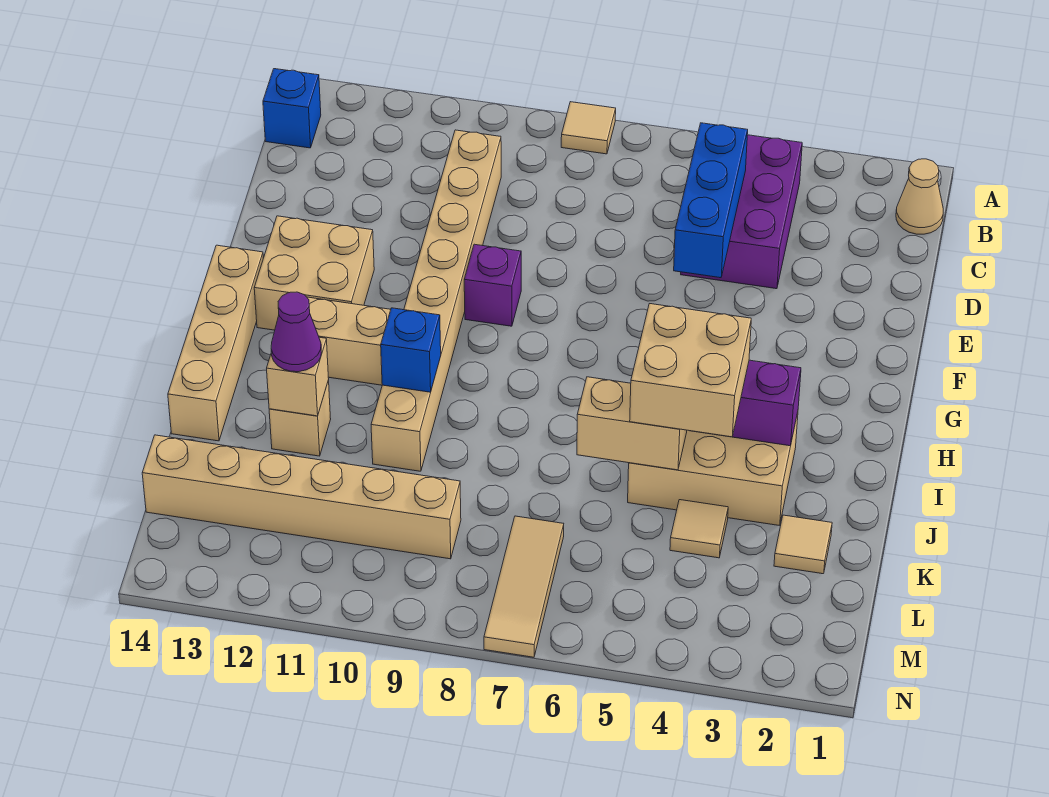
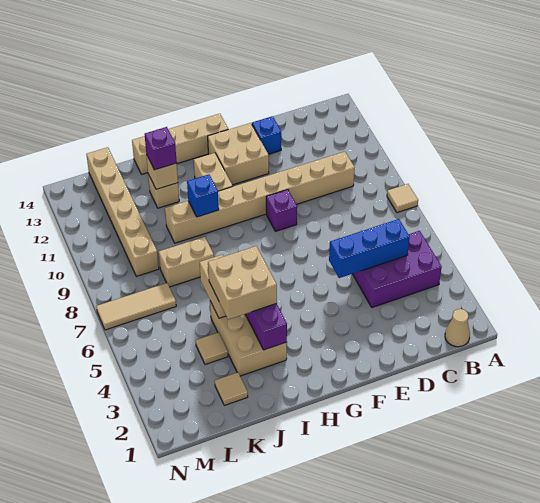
blue brick B14 level 1 -> blue brick E13 level 1
none -> tan brick J8:K8 level 1
purple cone J12 level 3 -> purple brick J12 level 3

